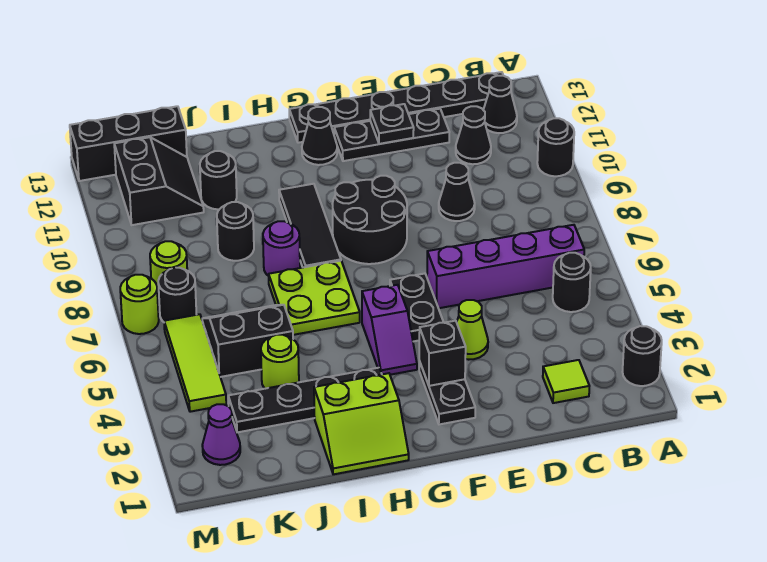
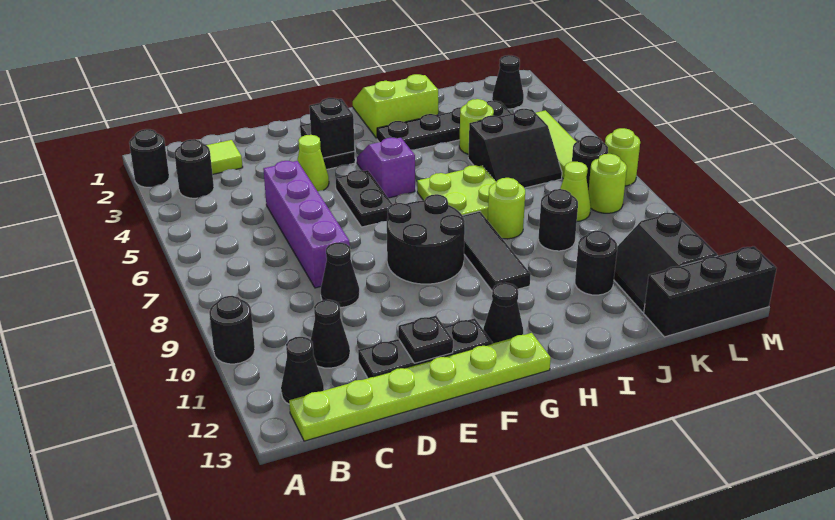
black round brick B5 level 1 -> black round brick B3 level 1
purple brick B6:E6 level 1 -> purple brick D5:D8 level 1
black plate B13:G13 level 1 -> lime plate B13:G13 level 1
purple round brick I8 level 1 -> lime round brick I8 level 1
none -> lime cone K8 level 1
purple cone L2 level 1 -> black cone L2 level 1

